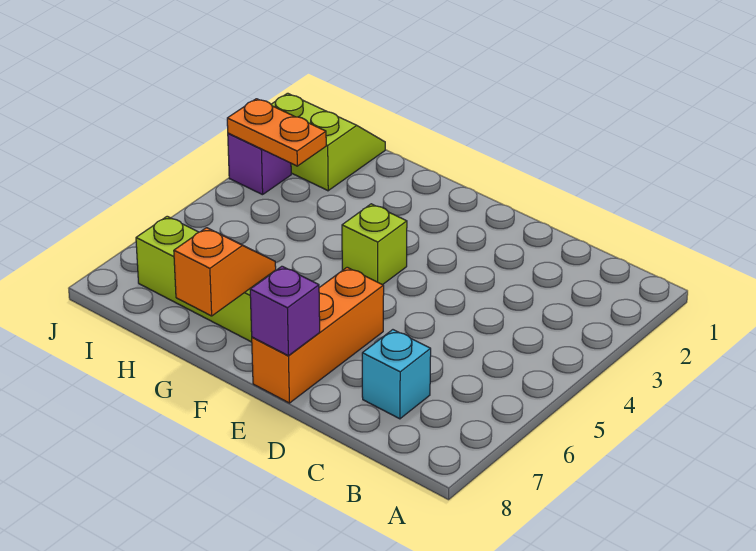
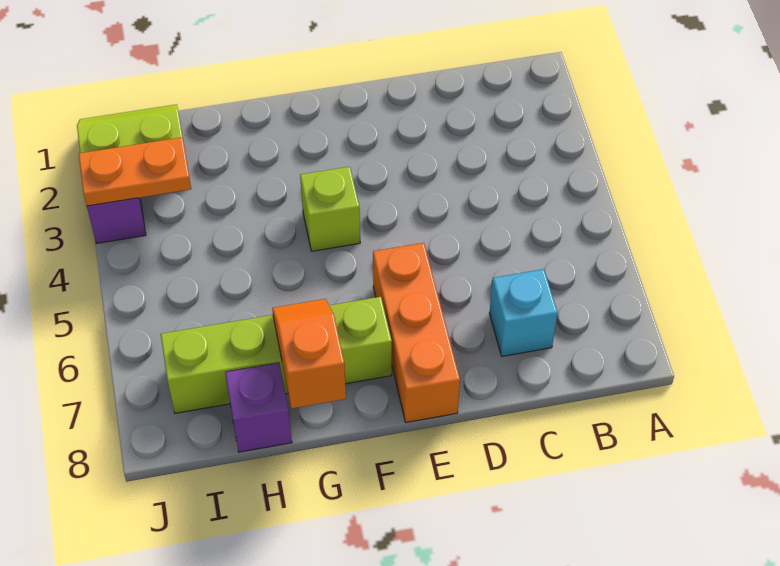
purple brick E8 level 2 -> purple brick H8 level 1

